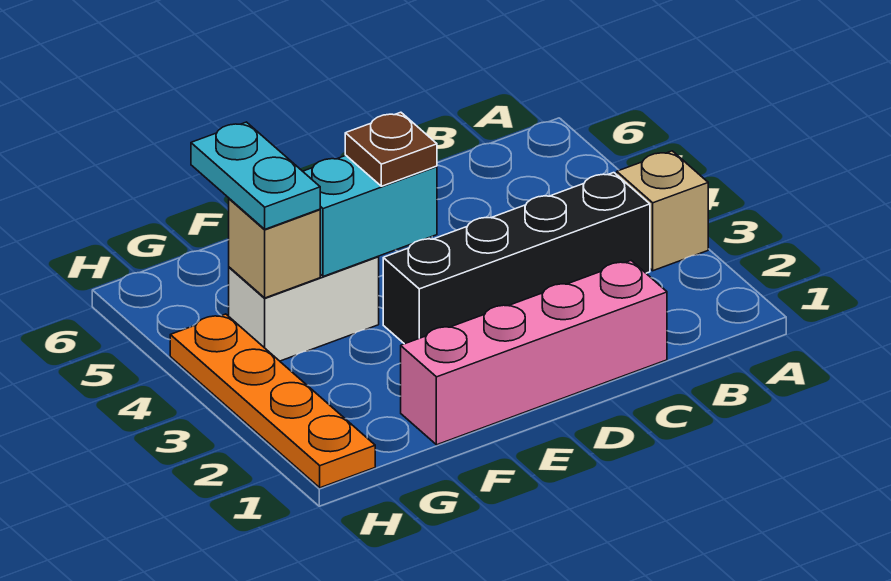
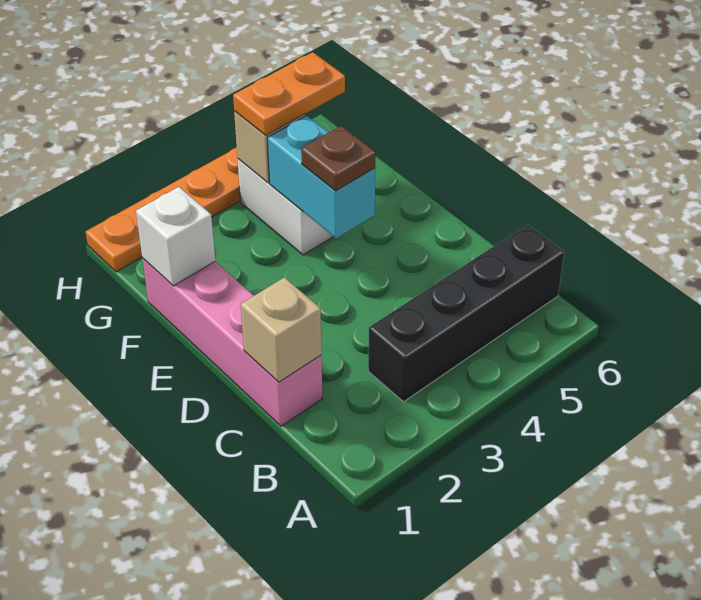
tan brick A3 level 1 -> tan brick C1 level 2
black brick B3:E3 level 1 -> black brick B3:B6 level 1
none -> white brick F1 level 2
cyan plate G4:G5 level 3 -> orange plate G4:G5 level 3

